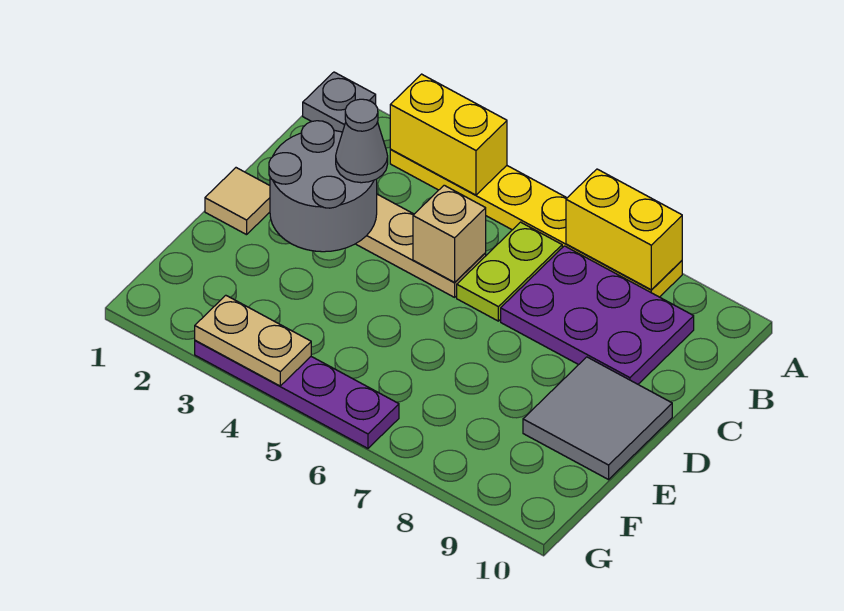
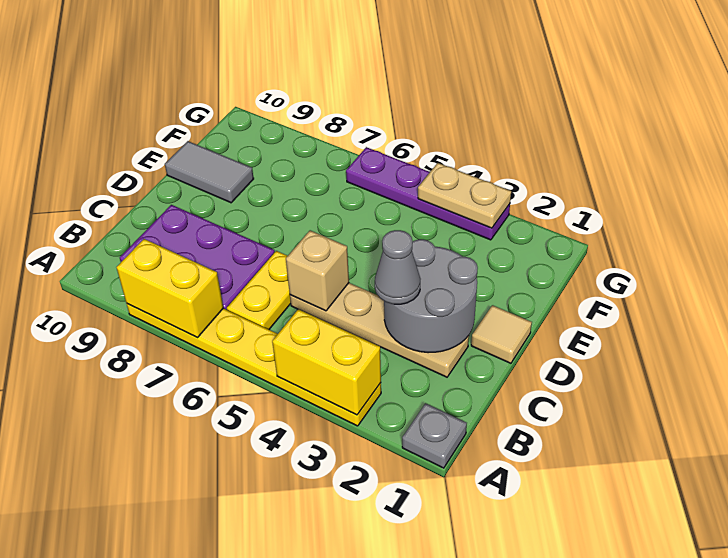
lime plate B6:C6 level 1 -> yellow plate B6:C6 level 1
grey tile D9:E10 level 1 -> grey tile E9:E10 level 1

